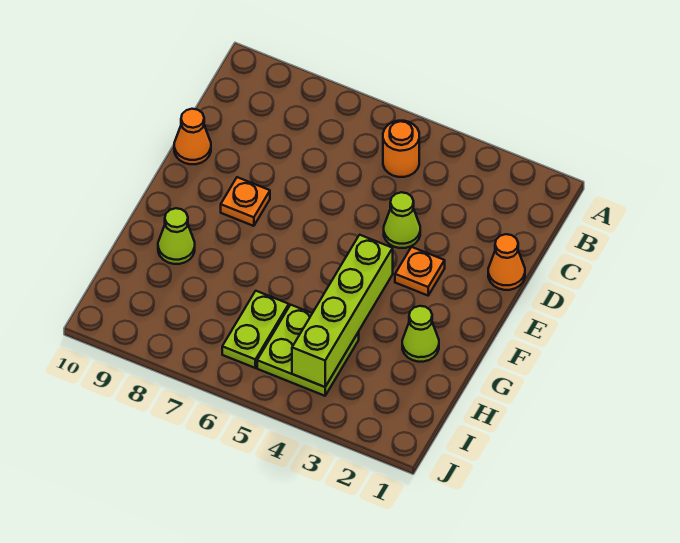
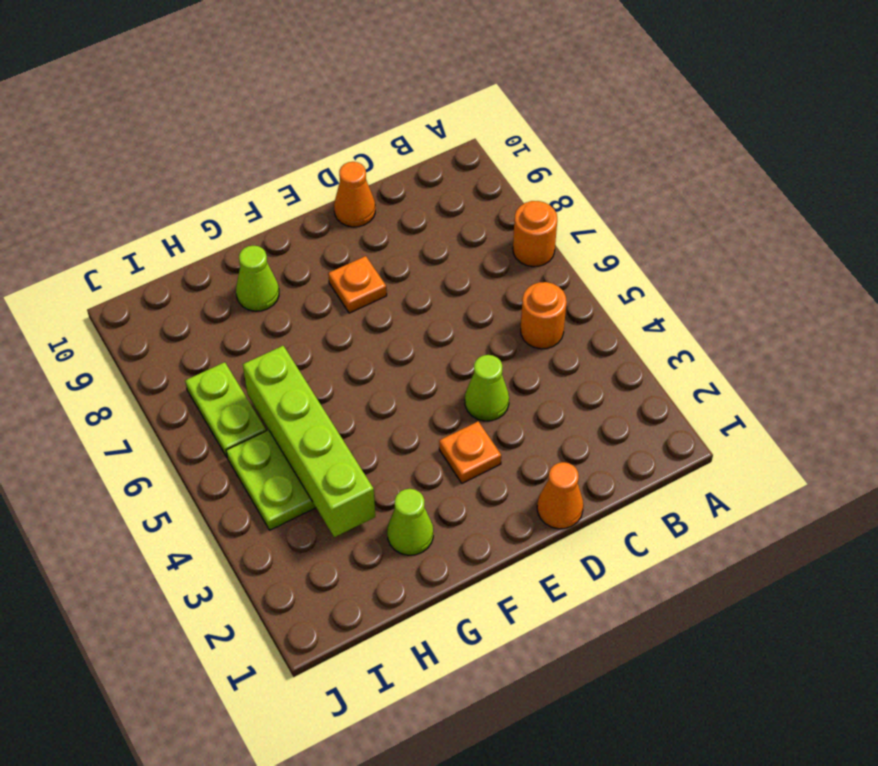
none -> orange round brick A7 level 1
lime brick F4:I4 level 2 -> lime brick H3:H6 level 2
lime plate H6:I6 level 1 -> lime plate I6:I7 level 1

